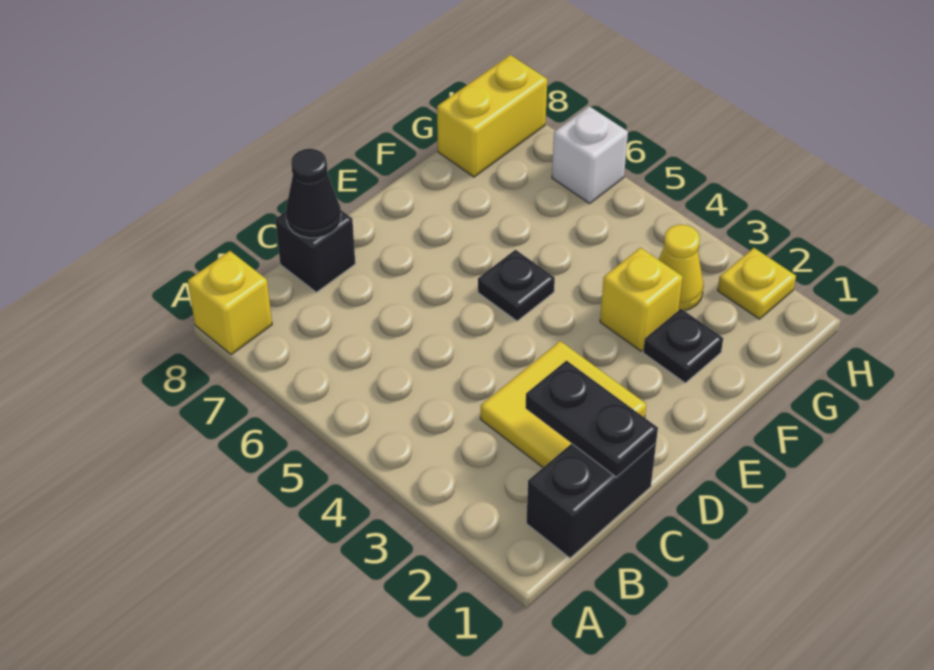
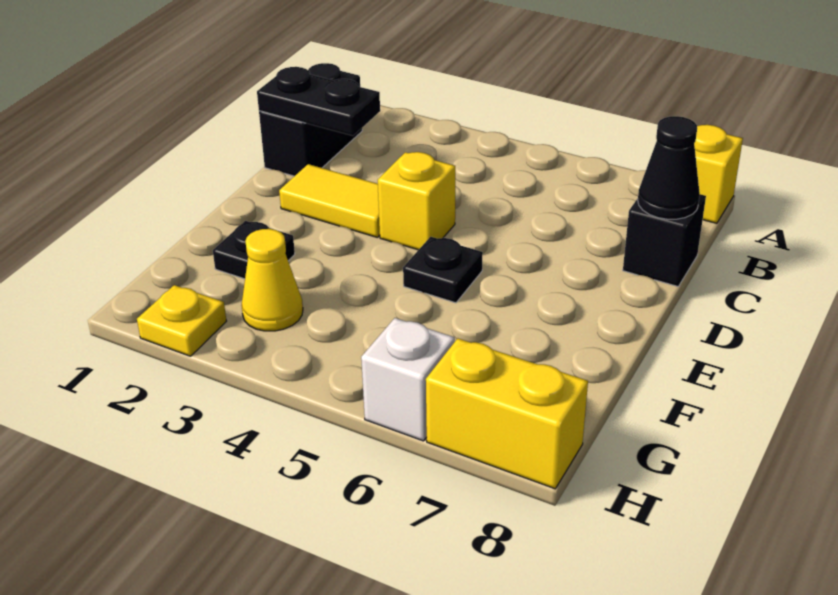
yellow tile C2:D3 level 1 -> yellow tile D2:D3 level 1
yellow brick F3 level 1 -> yellow brick D4 level 1
yellow brick G8:H8 level 1 -> yellow brick H7:H8 level 1

